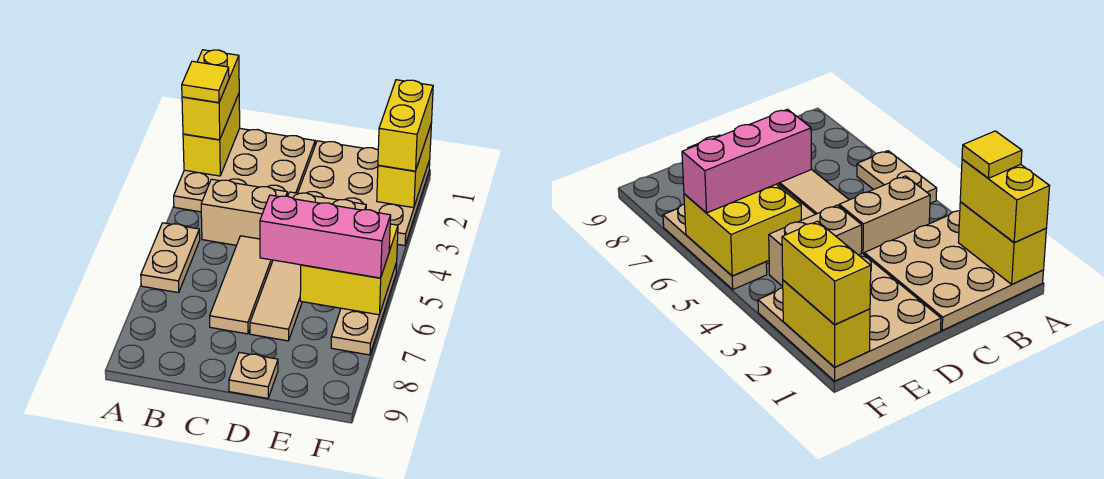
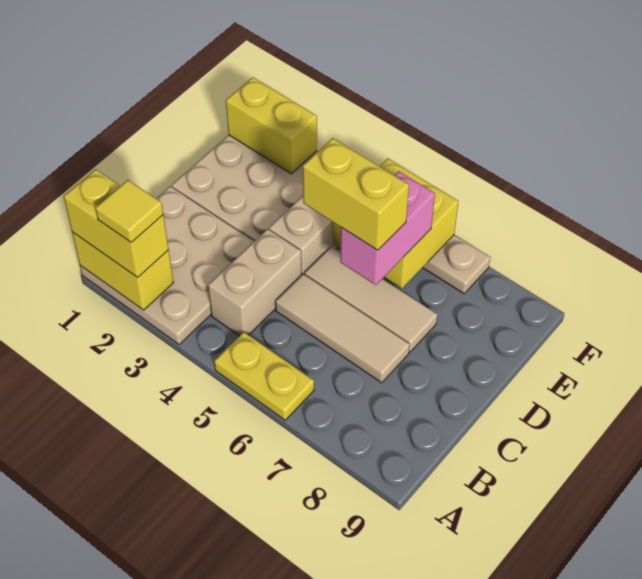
tan plate A5:A6 level 1 -> yellow plate A5:A6 level 1
pink brick D6:F6 level 3 -> pink brick D6:E6 level 3
tan plate D9 level 1 -> none
yellow brick F1:F2 level 3 -> yellow brick D5:D6 level 4

